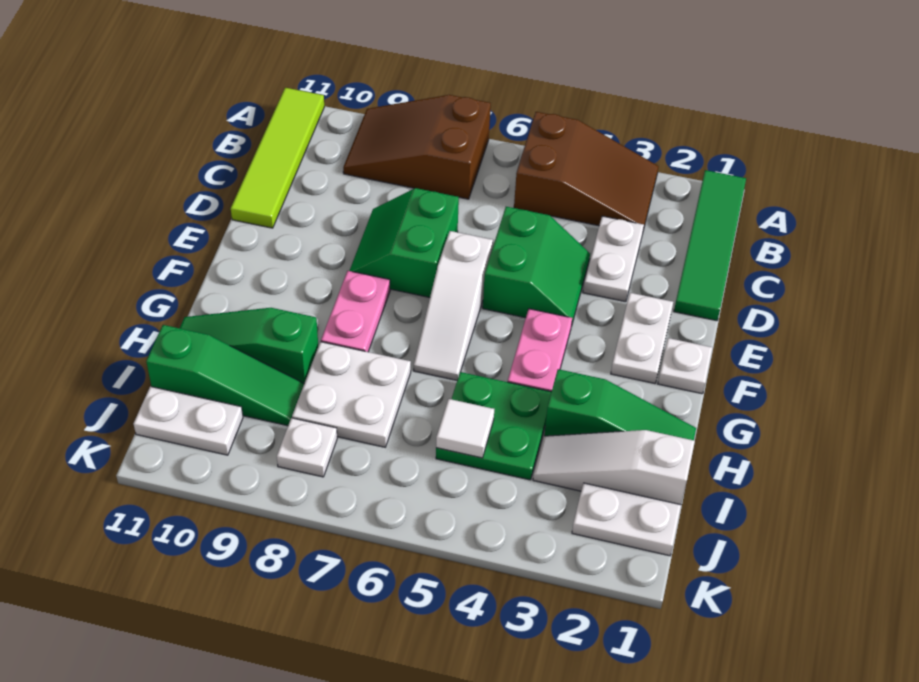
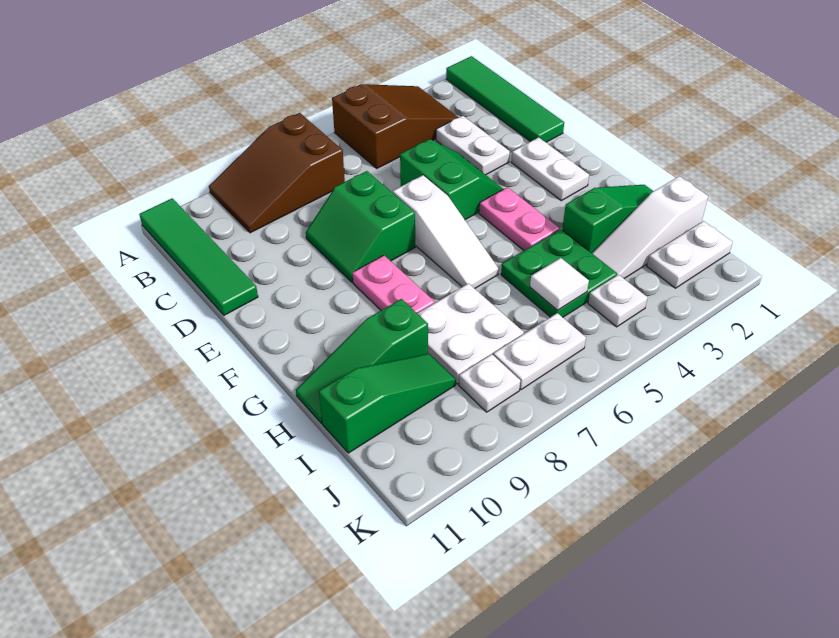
lime tile A11:D11 level 1 -> green tile A11:D11 level 1
white plate F1 level 1 -> white plate J4 level 1
white plate J10:J11 level 1 -> white plate J6:J7 level 1

